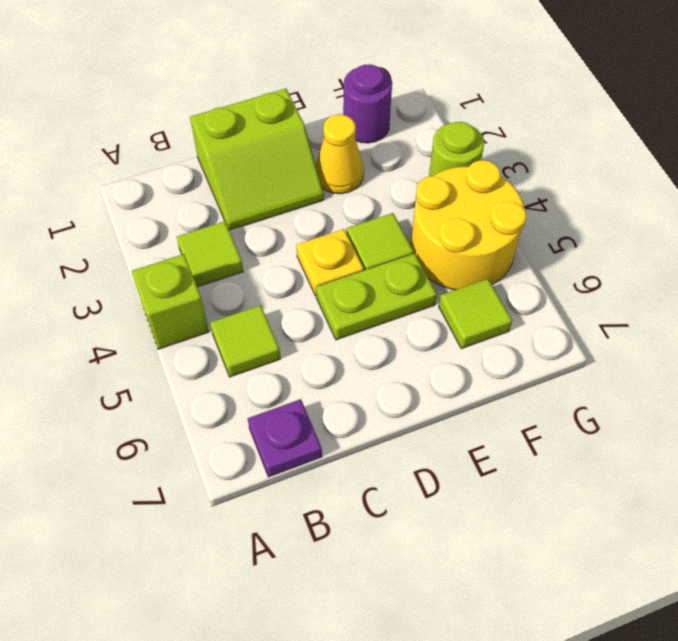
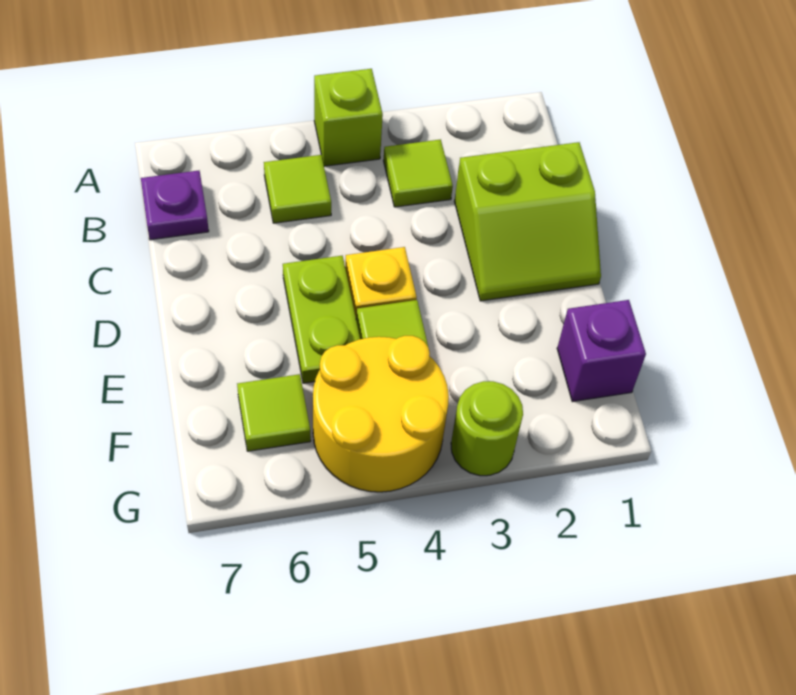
lime slope C1:D2 level 1 top 1 -> lime slope C1:D2 level 1 top C
yellow cone E2 level 1 -> none
purple round brick F1 level 1 -> purple brick F1 level 1

